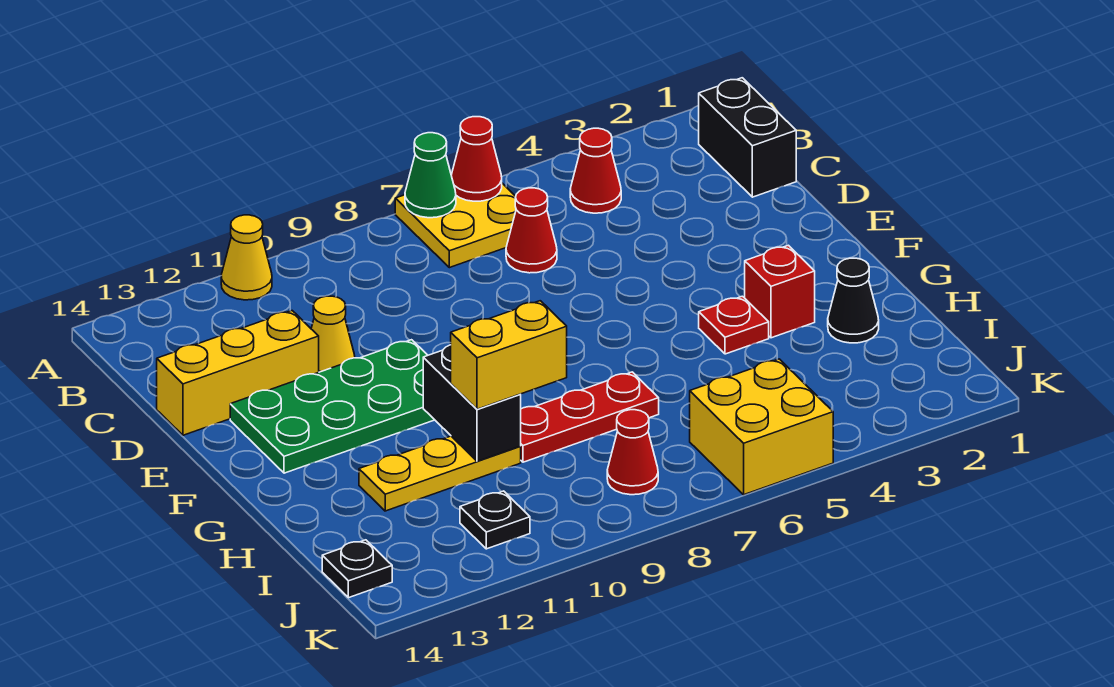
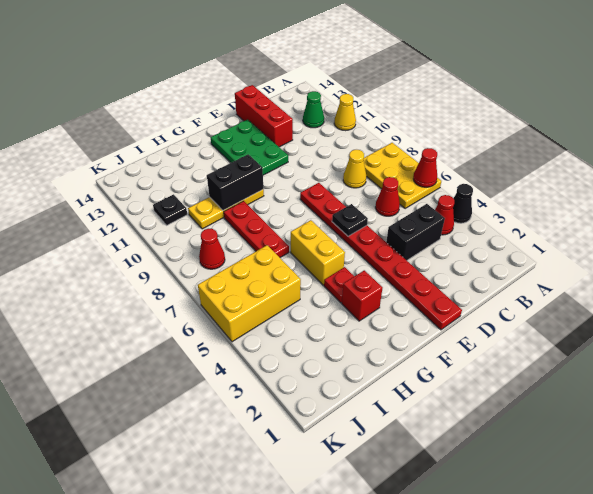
yellow plate A6:B7 level 1 -> yellow plate A6:B8 level 1
green cone A7 level 2 -> green cone B12 level 1
black brick B1:C1 level 1 -> black brick C4:D4 level 1
yellow cone D11 level 1 -> yellow cone C8 level 1
yellow brick D12:D14 level 1 -> red brick D12:D14 level 1
none -> red plate E1:E8 level 1
green plate E10:F13 level 1 -> green plate E11:F13 level 1
black cone H2 level 1 -> black cone A4 level 1
yellow brick H9:H10 level 3 -> yellow brick G5:G6 level 1
yellow plate H10:H12 level 1 -> yellow plate G10:I10 level 1
yellow brick J5:K6 level 1 -> yellow brick I5:K6 level 1
black plate J14 level 1 -> black plate E6 level 2

